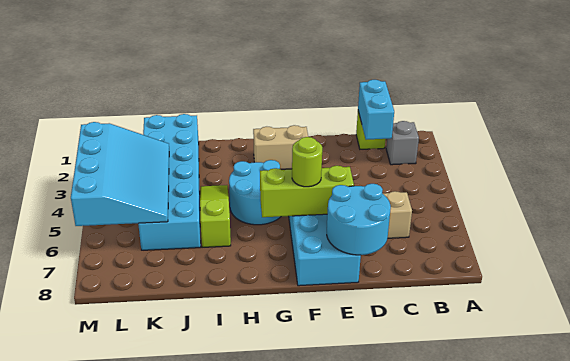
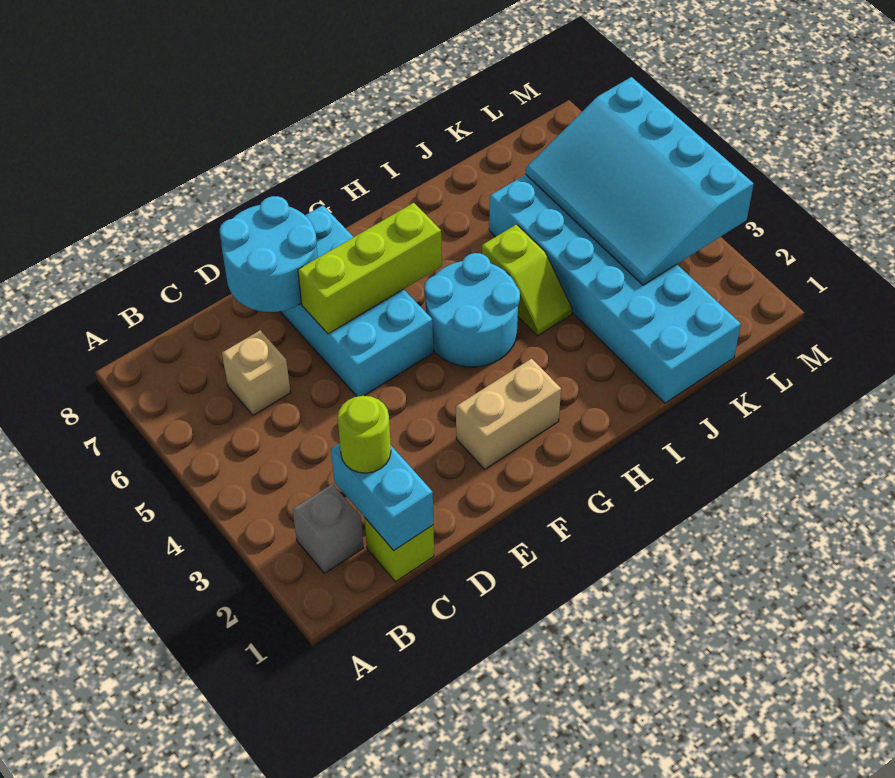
lime round brick F6 level 3 -> lime round brick C2 level 3
lime slope I4:I6 level 1 top 6 -> lime slope I4:I5 level 1 top 5

